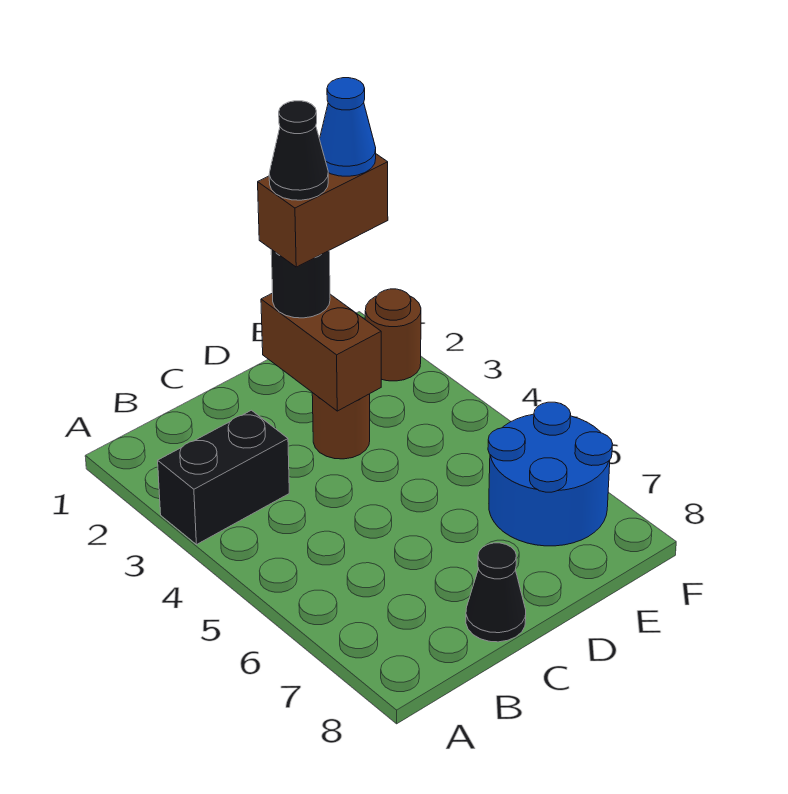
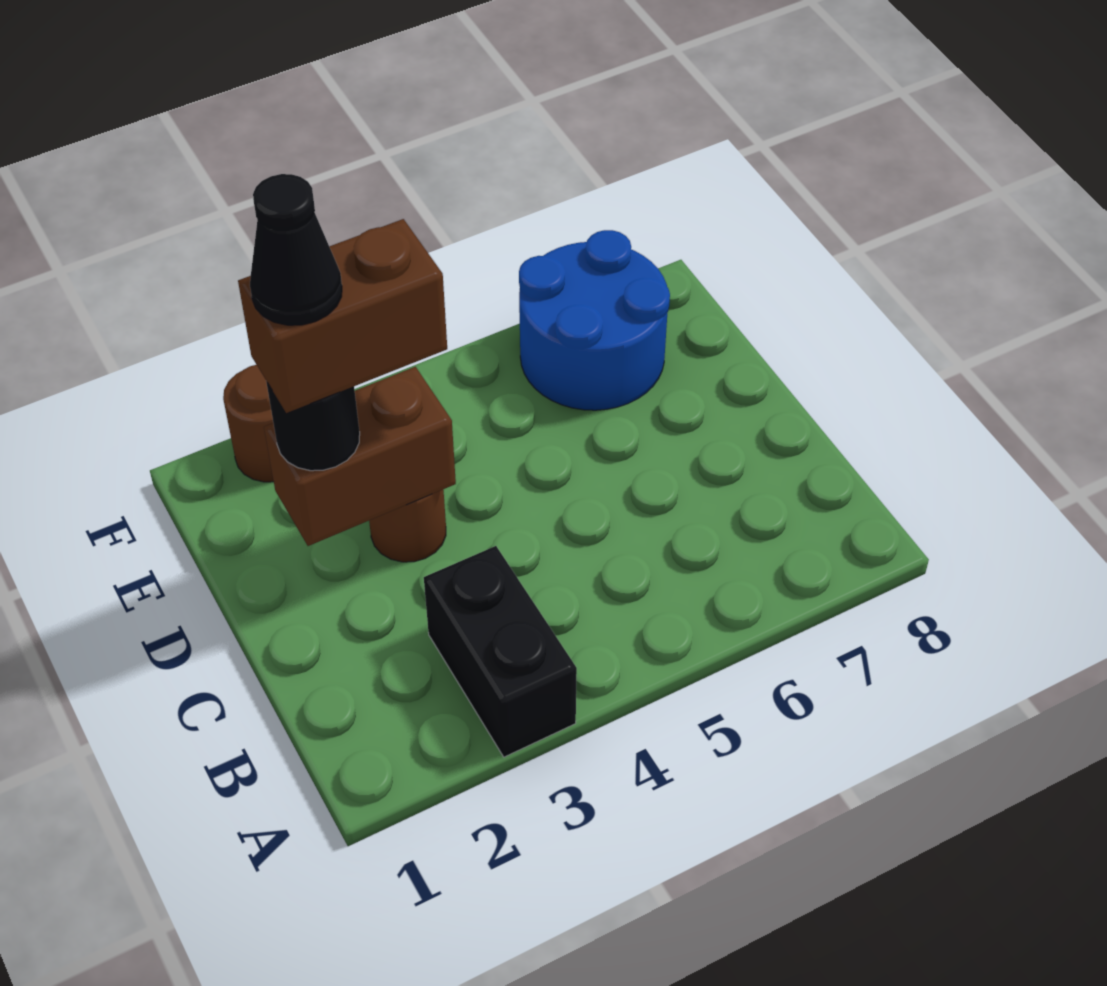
black cone C8 level 1 -> none
brown brick D2:E2 level 4 -> brown brick D2:D3 level 4
blue cone E2 level 5 -> none

